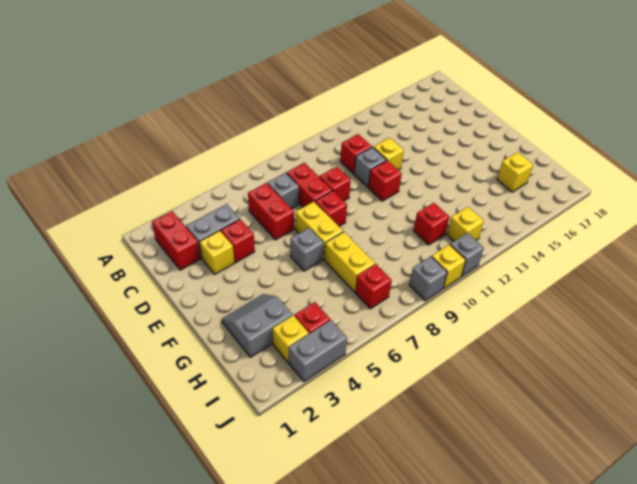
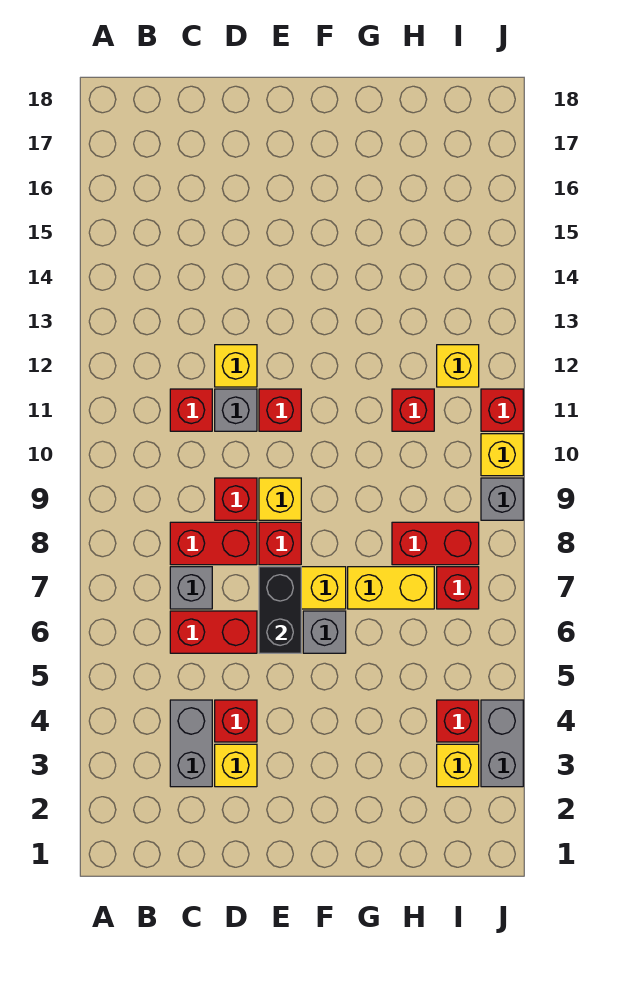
red brick B2:C2 level 1 -> red brick H8:I8 level 1
none -> black brick E6:E7 level 2
grey slope G2:H3 level 1 top H -> none
yellow brick H16 level 1 -> yellow brick E9 level 1
grey brick J11 level 1 -> red brick J11 level 1

